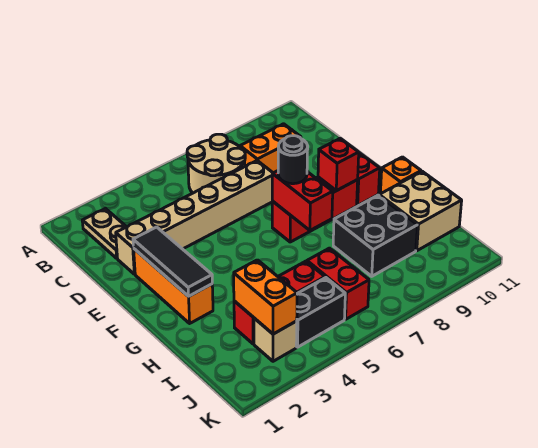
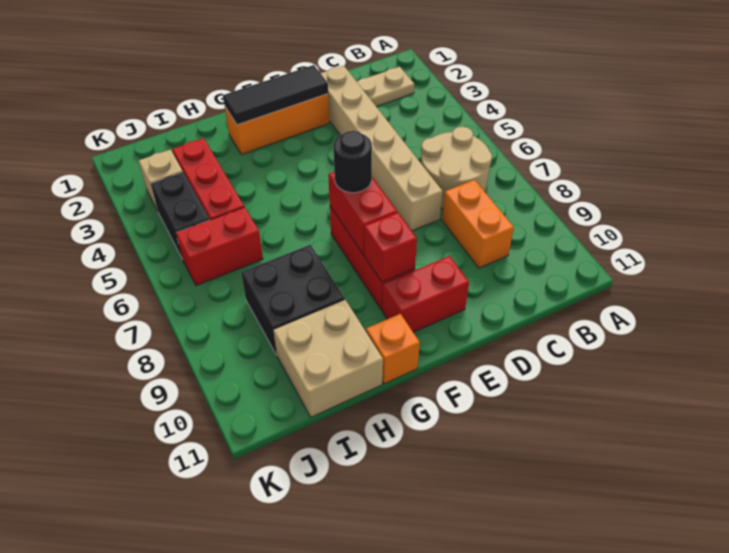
red brick F7:G7 level 2 -> red brick F7:F8 level 2
orange brick I3:J3 level 2 -> none

